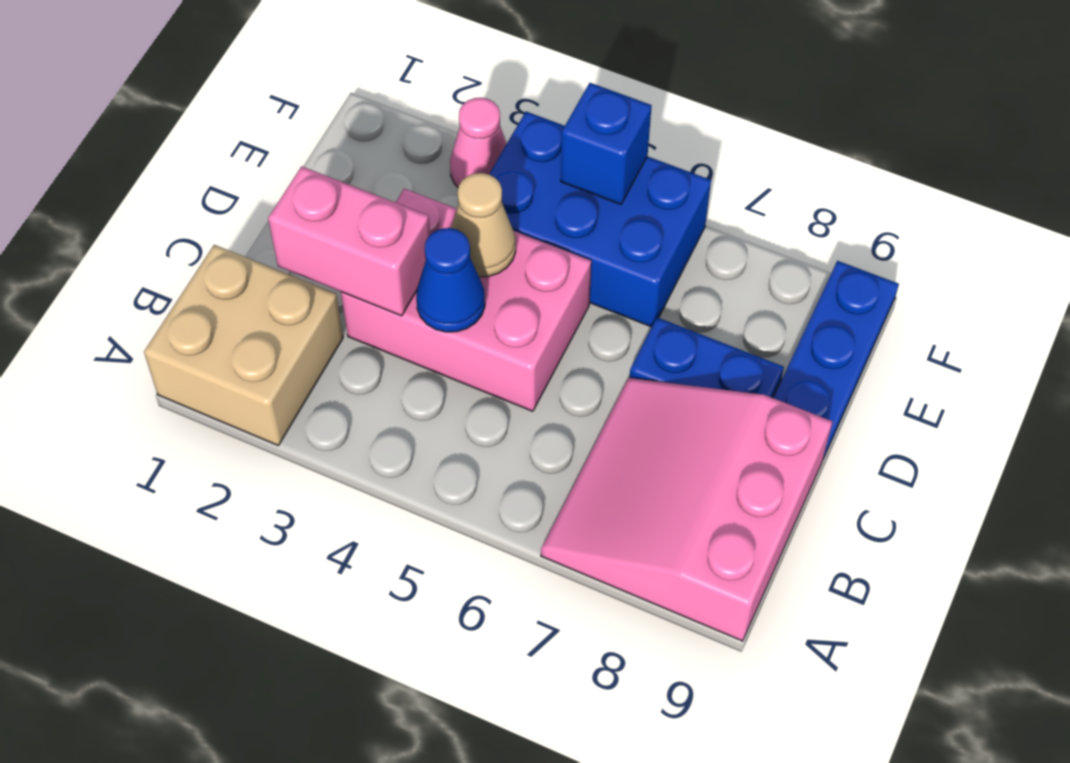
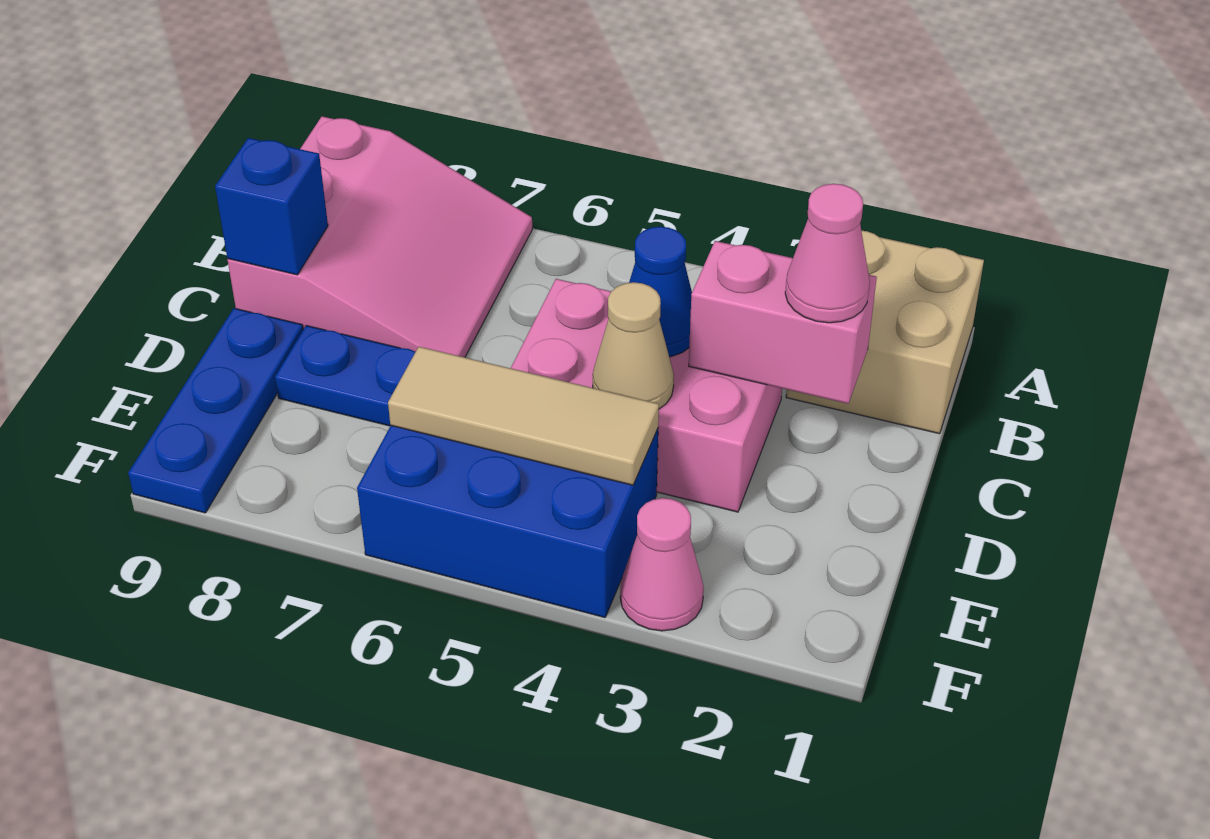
none -> pink cone C2 level 3
none -> tan tile E4:E6 level 2
blue brick F5 level 2 -> blue brick C9 level 2

